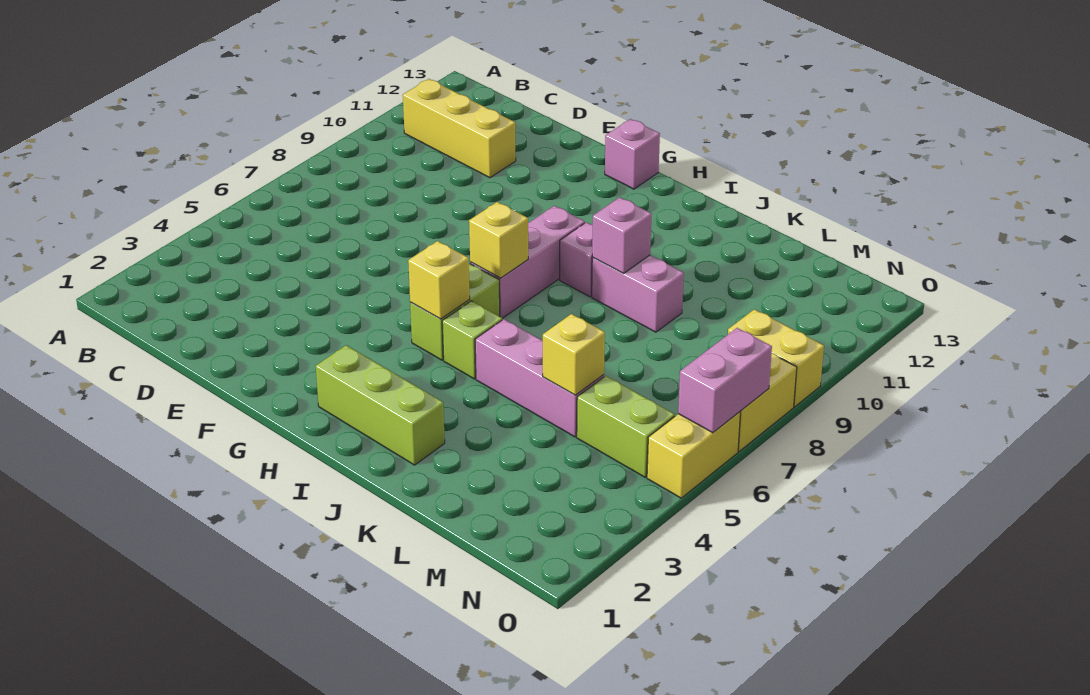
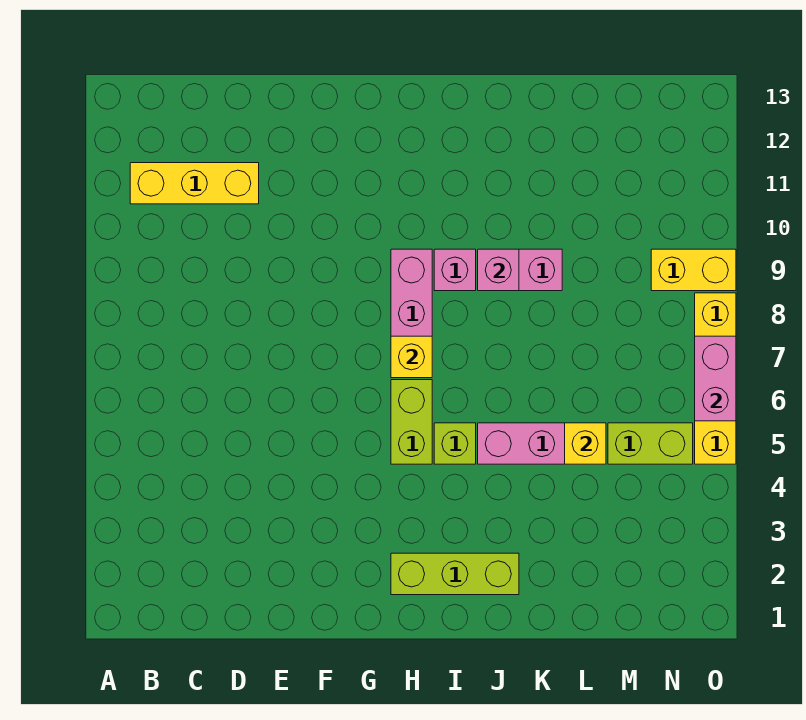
pink brick G13 level 1 -> none
yellow brick H5 level 2 -> none

